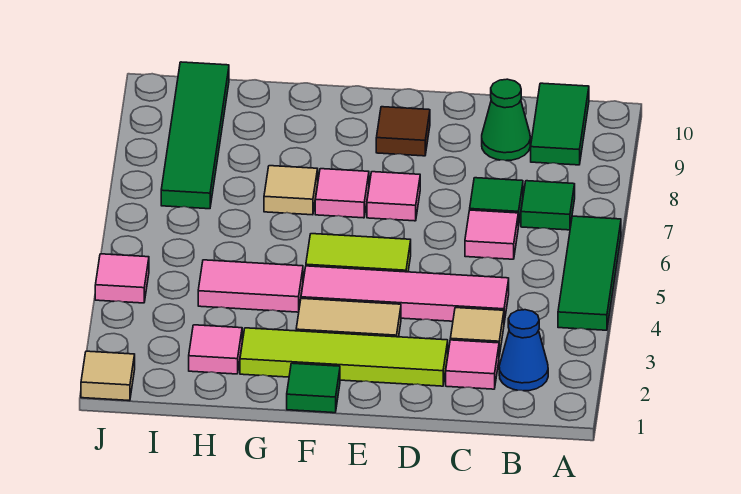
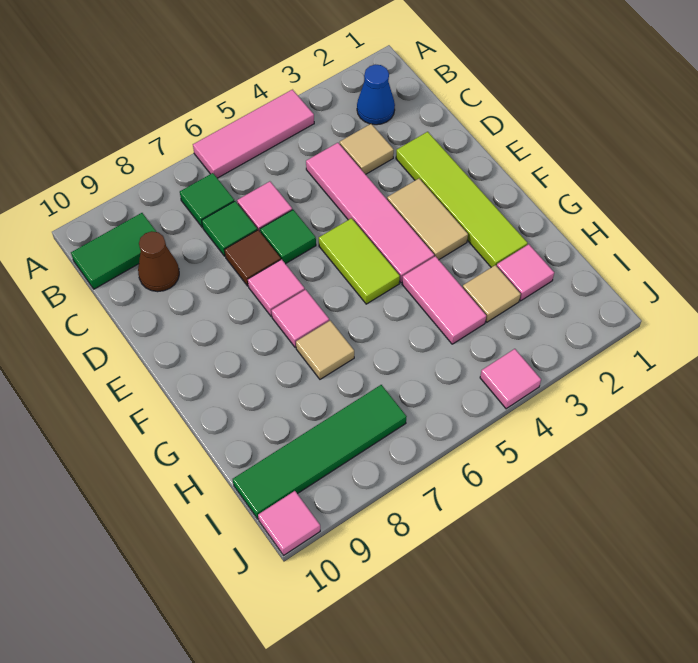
green tile A4:A6 level 1 -> pink tile A4:A6 level 1
pink tile C2 level 1 -> pink tile J10 level 1
green cone C9 level 1 -> brown cone C9 level 1
brown tile E9 level 1 -> brown tile D7 level 1
green tile F1 level 1 -> green tile D6 level 1
tan tile J1 level 1 -> tan tile H3 level 1

